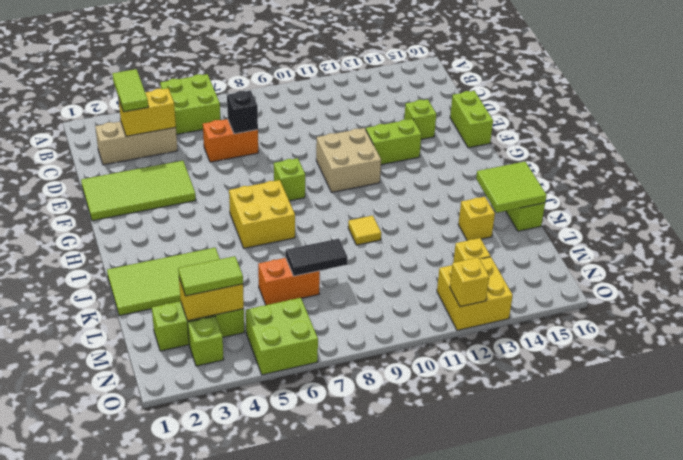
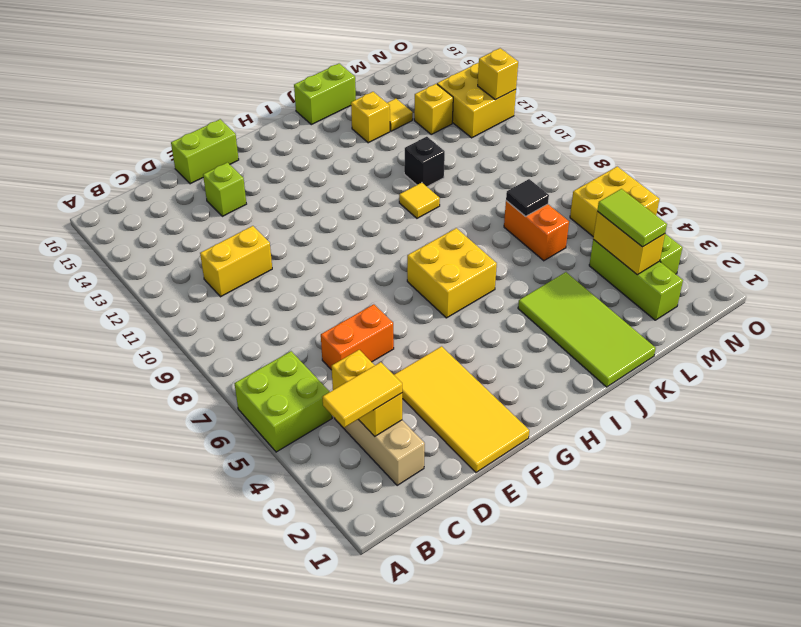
lime tile B3:C3 level 3 -> yellow tile B3:C3 level 3
none -> yellow brick C11:D11 level 1
orange brick D6:D7 level 1 -> orange brick D6:E6 level 1
black brick D7 level 2 -> black brick K11 level 1
lime tile E1:F4 level 1 -> yellow tile E1:F4 level 1
tan brick F10:G11 level 1 -> none
lime brick F12:F13 level 1 -> none
lime brick G8 level 1 -> none
lime tile J15:K16 level 2 -> none
black tile L7:L8 level 2 -> black tile L7 level 2
none -> yellow tile L14 level 1
lime brick N5:O6 level 1 -> yellow brick N5:O6 level 1

